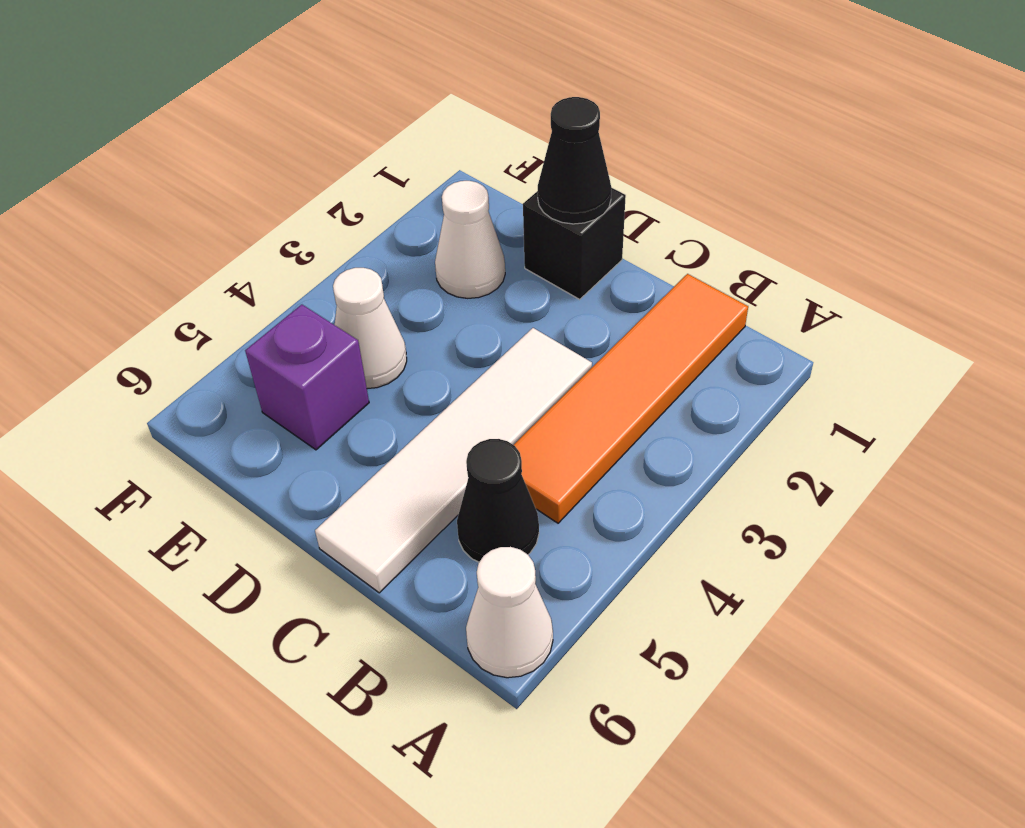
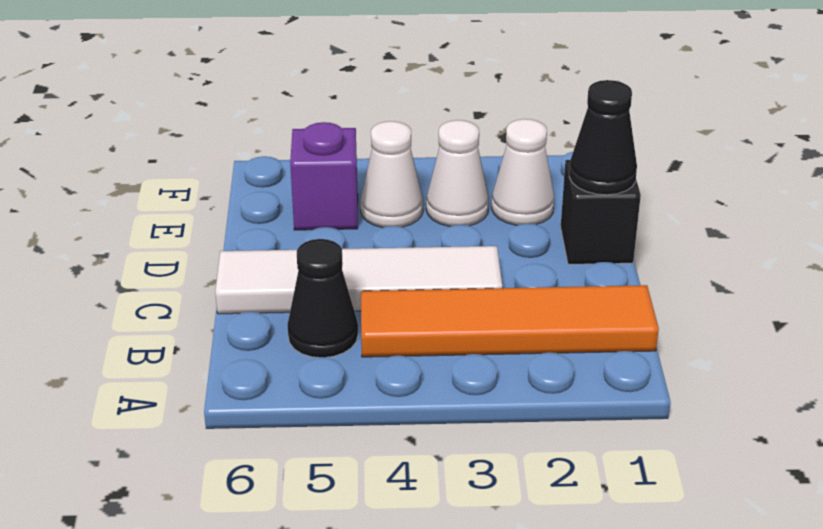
white cone A6 level 1 -> white cone E3 level 1

